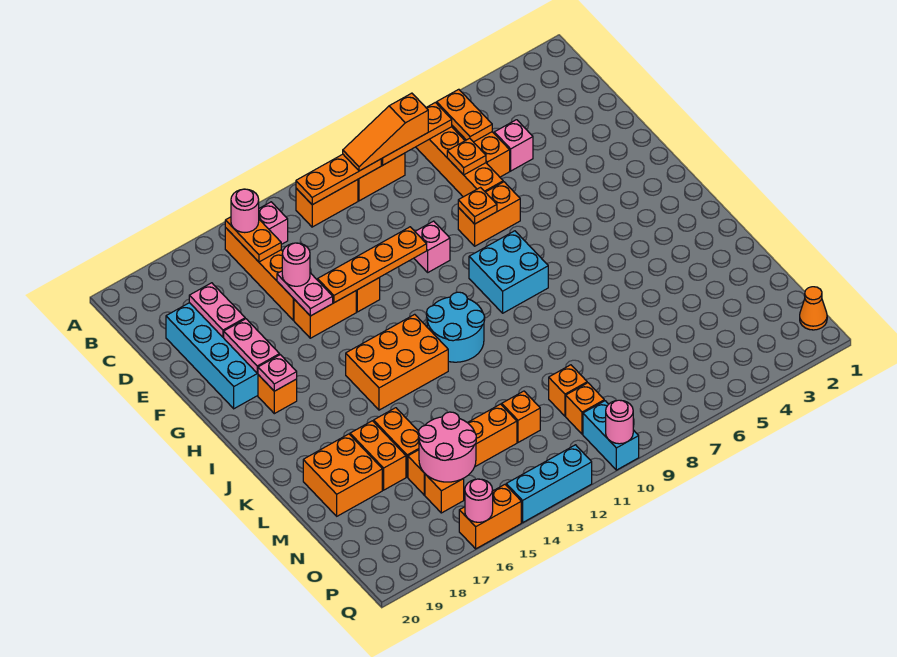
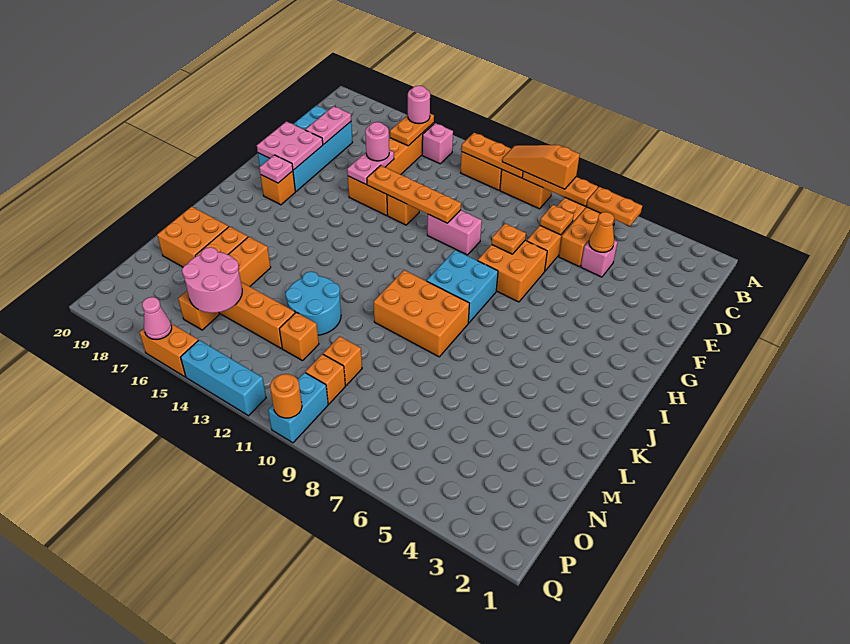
orange plate B6:C6 level 2 -> orange plate B5:B6 level 2
orange brick F7:F8 level 1 -> orange brick F7:G8 level 1
pink brick F10 level 1 -> pink brick F10:F11 level 1
pink plate F18:G18 level 2 -> pink plate F18:G19 level 2
cyan round brick I11:J12 level 1 -> cyan round brick L12:M13 level 1
orange brick I13:J15 level 1 -> orange brick J8:K10 level 1
orange cone P1 level 1 -> orange cone D5 level 2
pink round brick Q10 level 2 -> orange round brick Q10 level 2
pink round brick Q16 level 2 -> pink cone Q16 level 2

